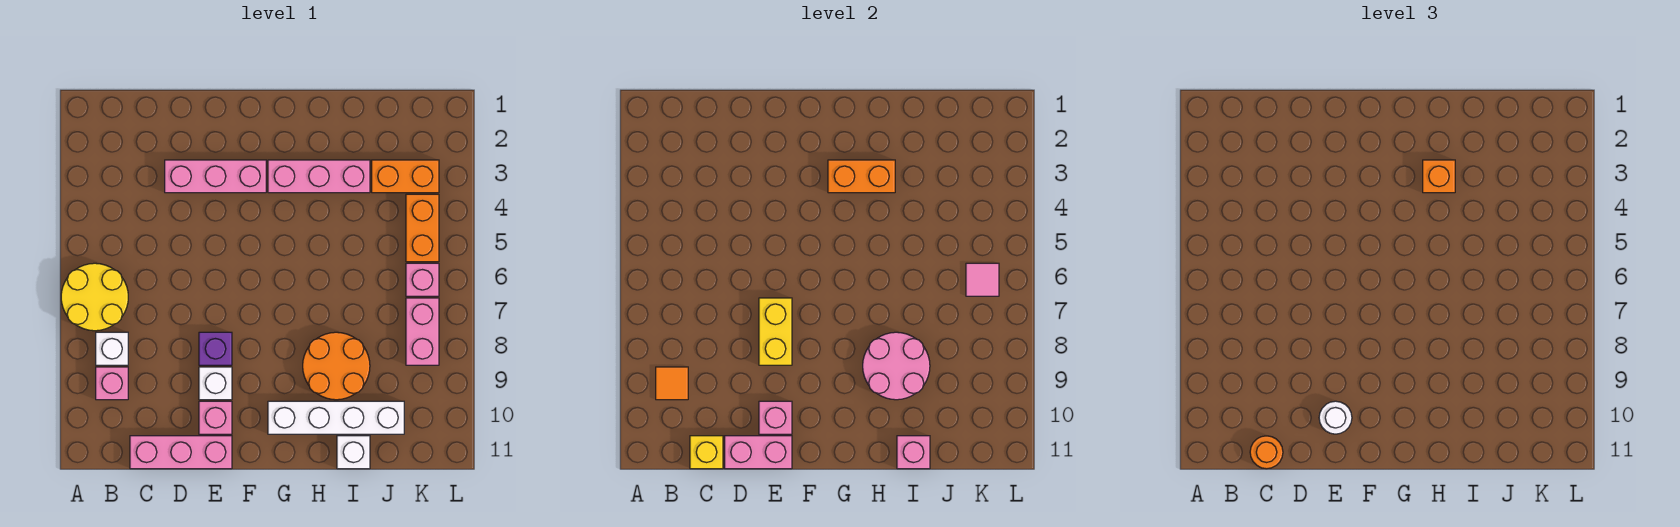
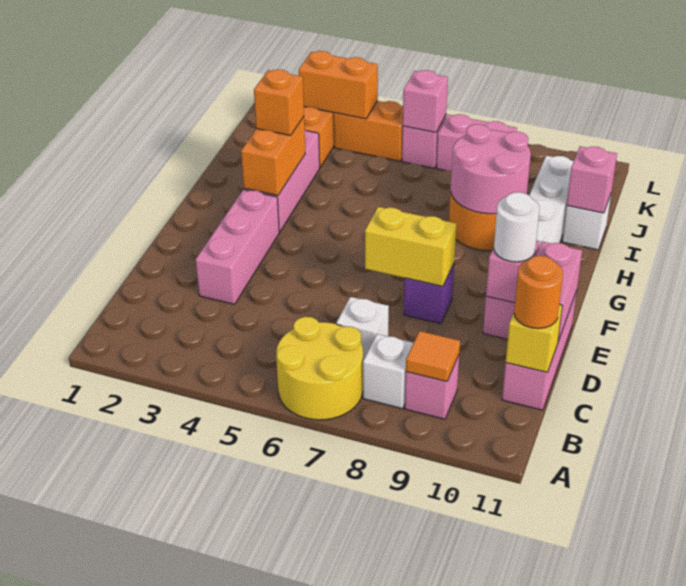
white brick E9 level 1 -> white brick C7 level 1
none -> orange brick K3:K4 level 2
pink tile K6 level 2 -> pink brick K6 level 2

